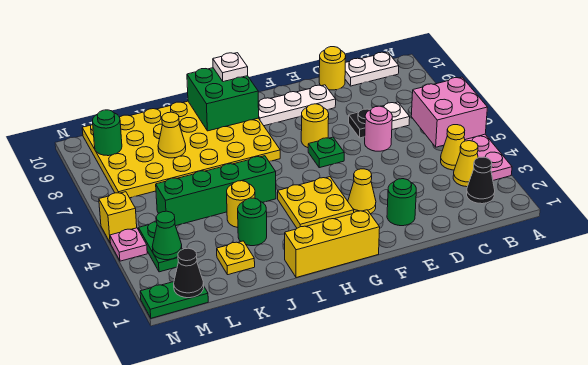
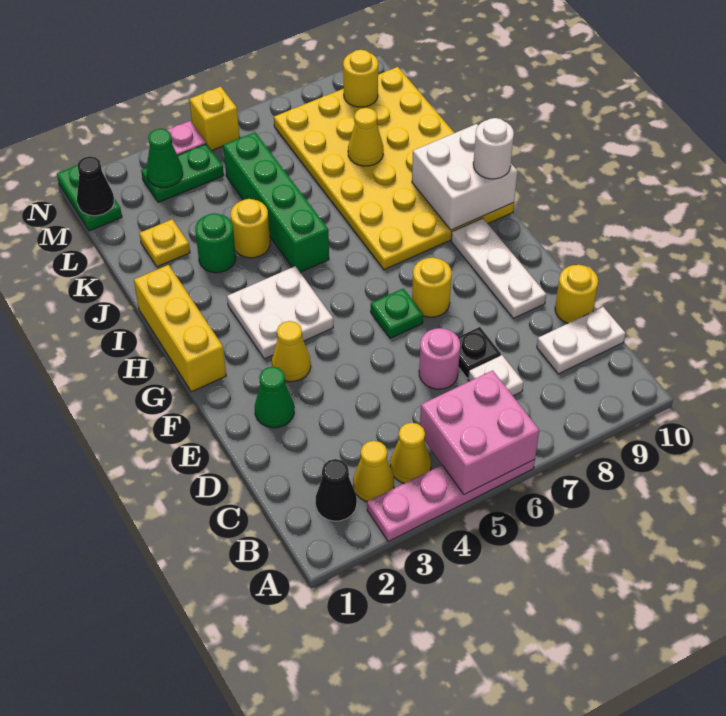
white plate B10:C10 level 1 -> white plate C9:C10 level 1
green round brick E2 level 1 -> green cone E2 level 1
yellow plate G3:H4 level 1 -> white plate G3:H4 level 1
green brick H9:I10 level 2 -> white brick H9:I10 level 2
white plate H10 level 3 -> white round brick H10 level 3
green round brick M9 level 2 -> yellow round brick M9 level 2

